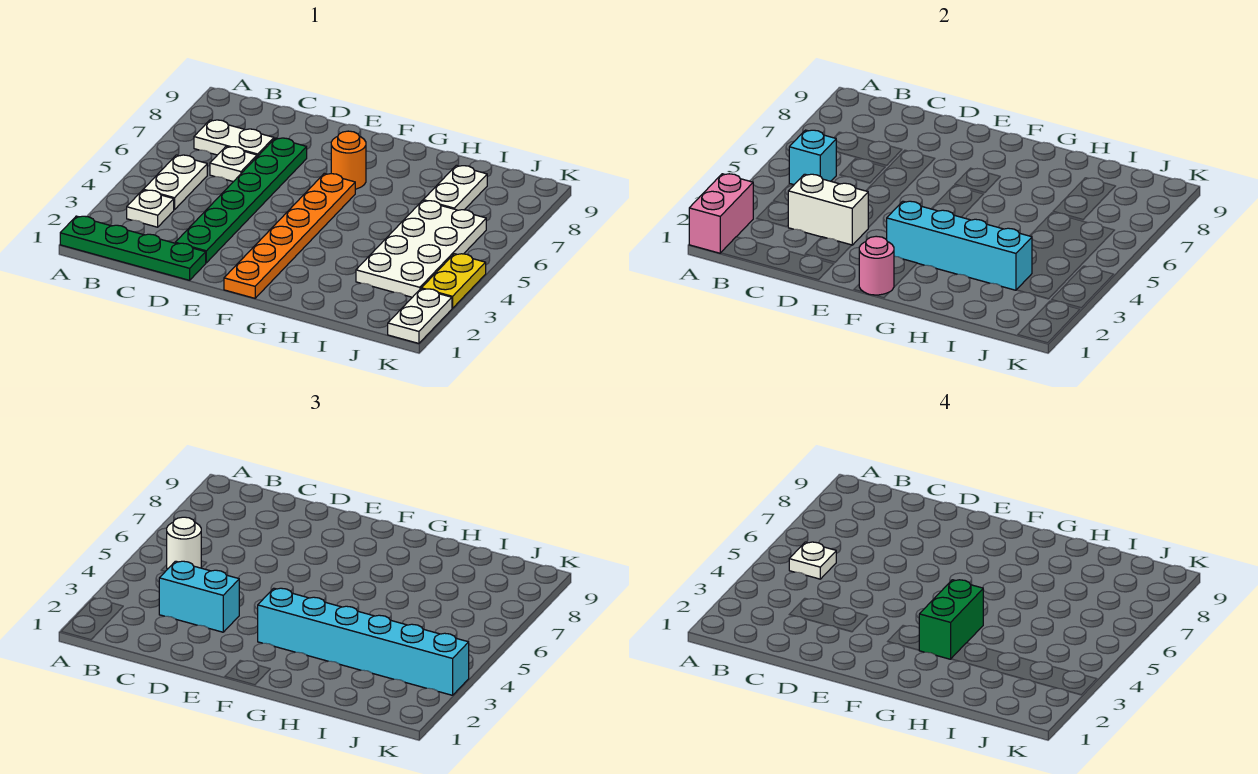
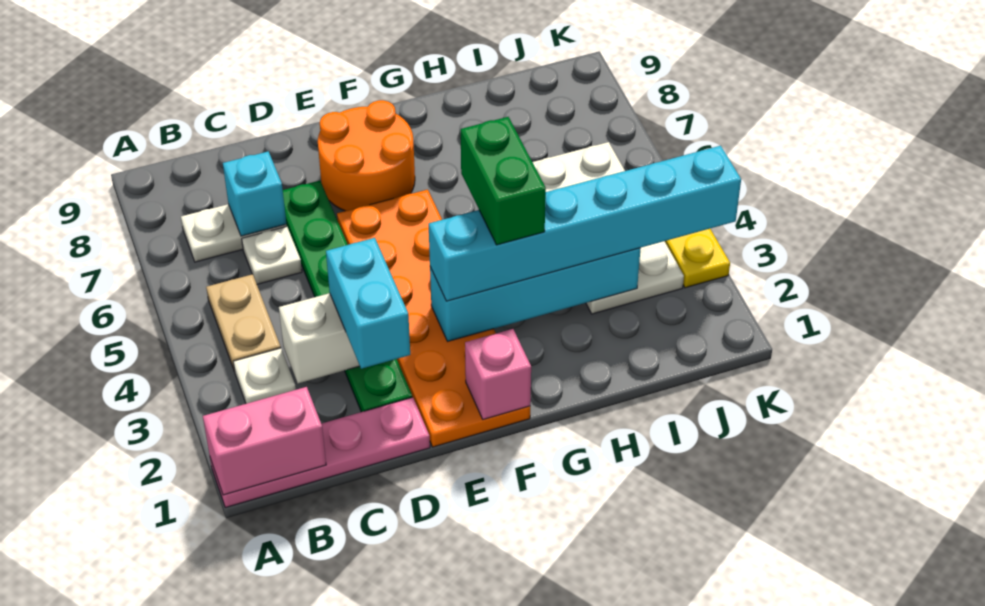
green plate A1:D1 level 1 -> pink plate A1:D1 level 1
pink brick A1:A2 level 2 -> pink brick A1:B1 level 2
white plate B4:B5 level 1 -> tan plate B4:B5 level 1
cyan brick B5 level 2 -> cyan brick C7 level 2
white round brick B5 level 3 -> none
white plate B5 level 4 -> none
cyan brick C3:D3 level 3 -> cyan brick D2:D3 level 3
orange plate F1:F6 level 1 -> orange plate E1:F6 level 1
pink round brick F1 level 2 -> pink brick F1 level 2
orange round brick F7 level 1 -> orange round brick E7:F8 level 1
white plate I7:I8 level 1 -> none
white plate K1:K2 level 1 -> none

